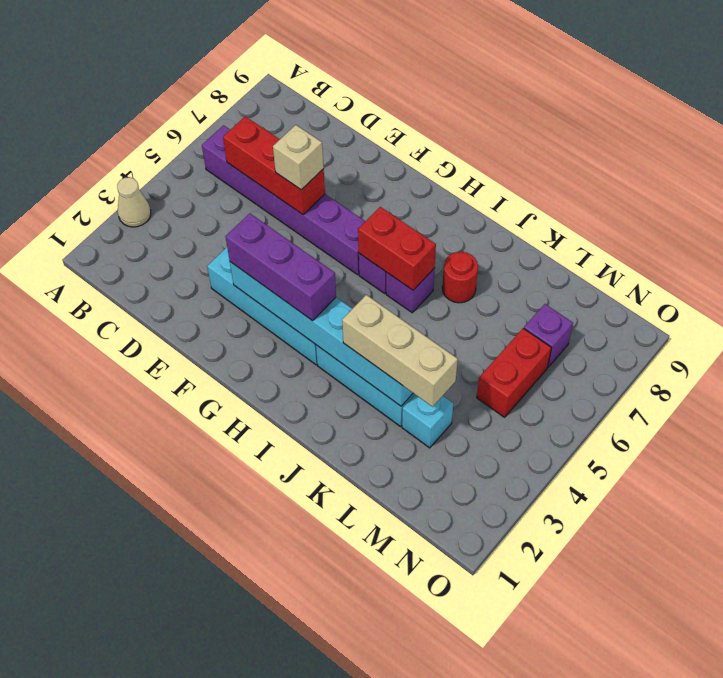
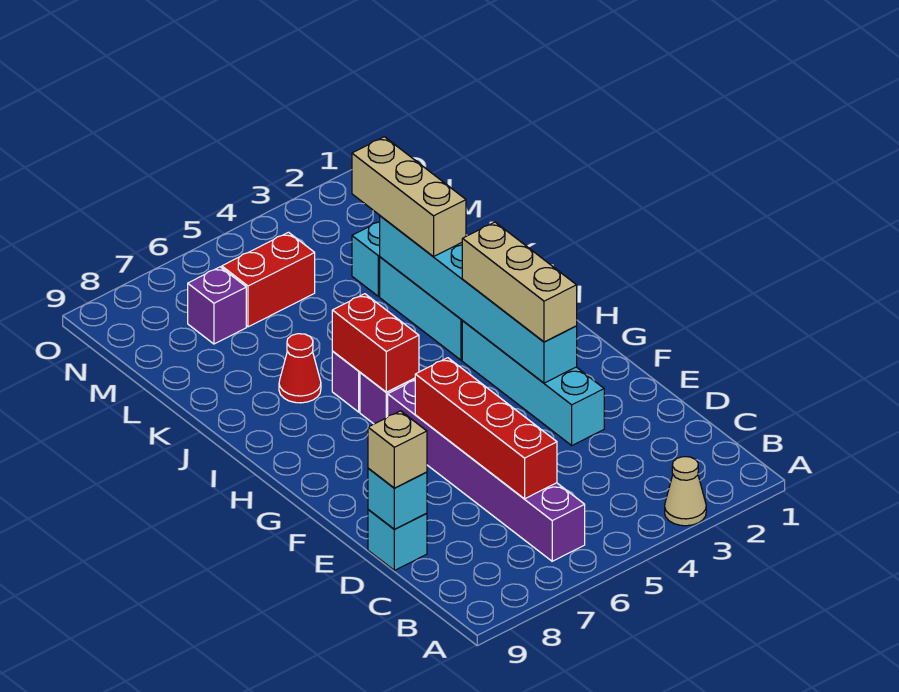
red brick C6:E6 level 2 -> red brick C6:F6 level 2
none -> cyan brick D9 level 1
none -> cyan brick D9 level 2
tan brick E6 level 3 -> tan brick D9 level 3
purple brick F3:H3 level 3 -> tan brick F3:H3 level 3
red round brick J7 level 1 -> red cone J7 level 1

